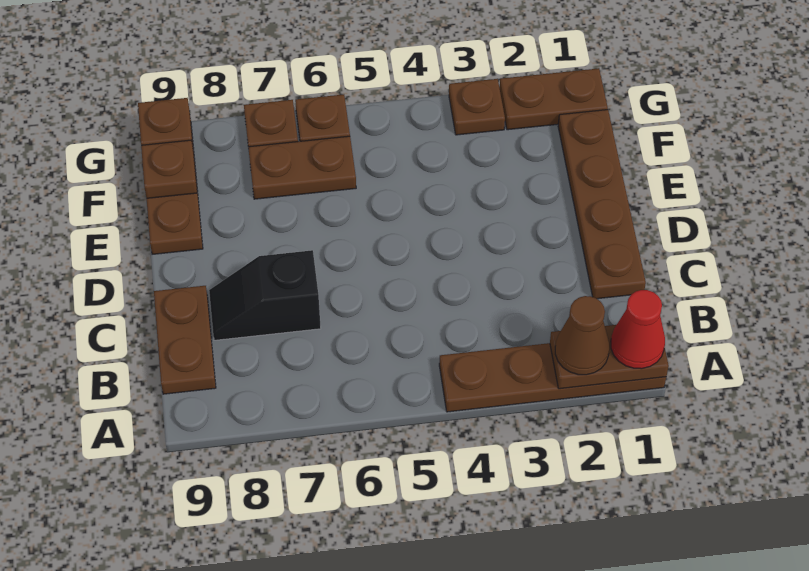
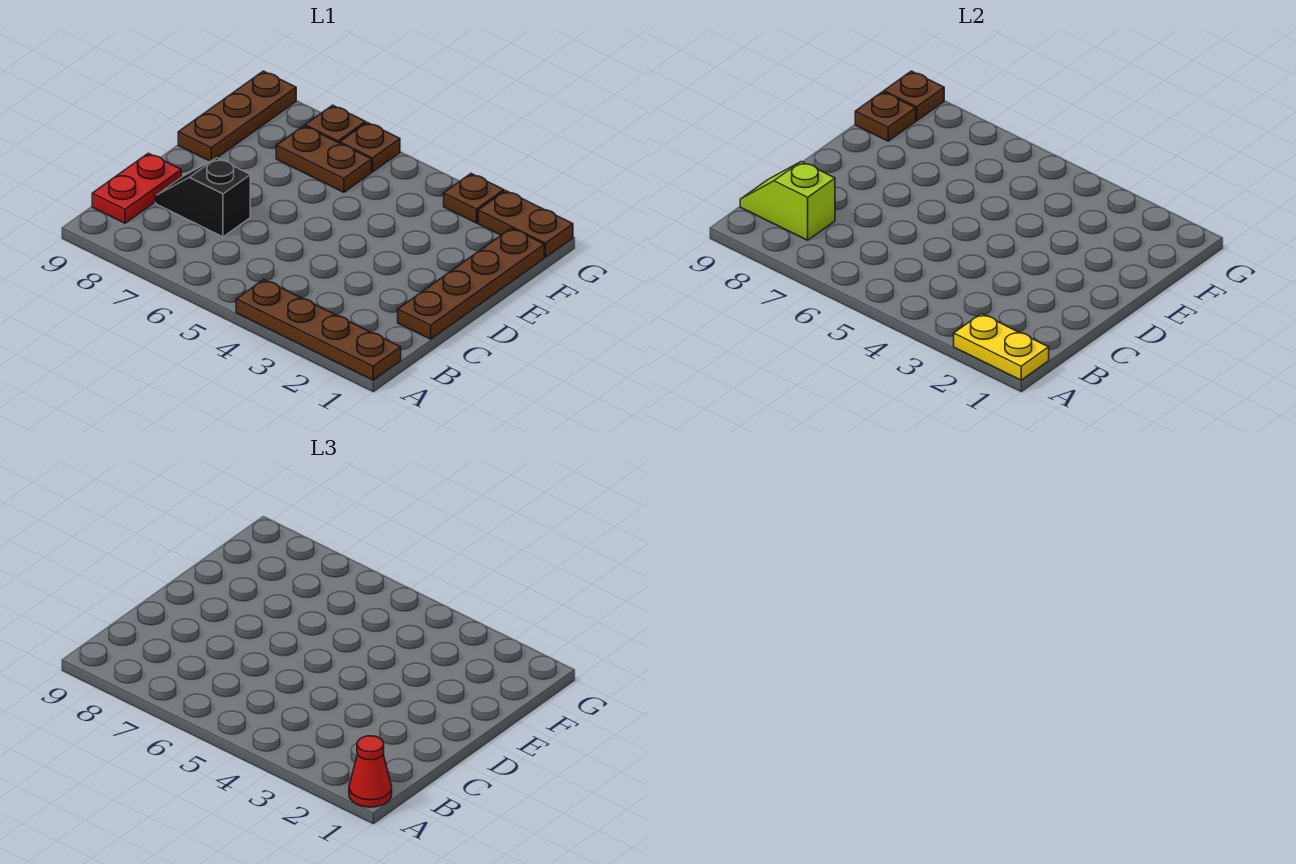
brown plate A1:A2 level 2 -> yellow plate A1:A2 level 2
brown cone A2 level 3 -> none
none -> lime slope B8:B9 level 2 top 8
brown plate B9:C9 level 1 -> red plate B9:C9 level 1

